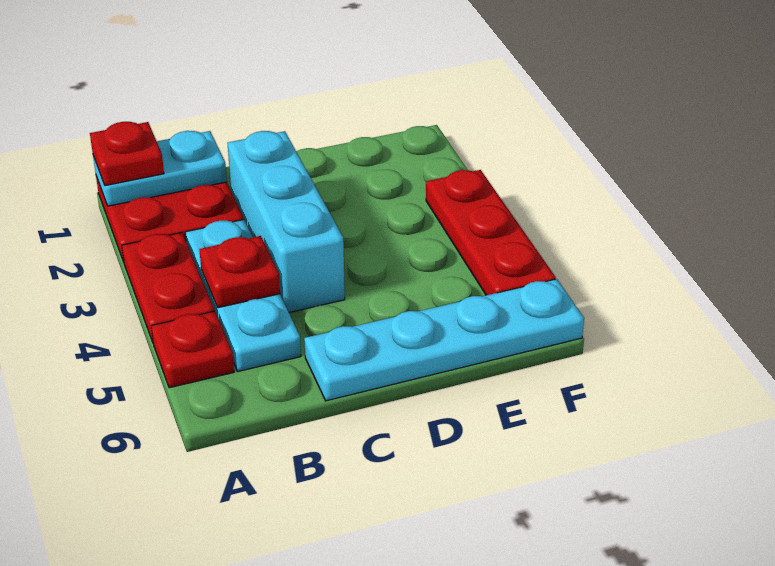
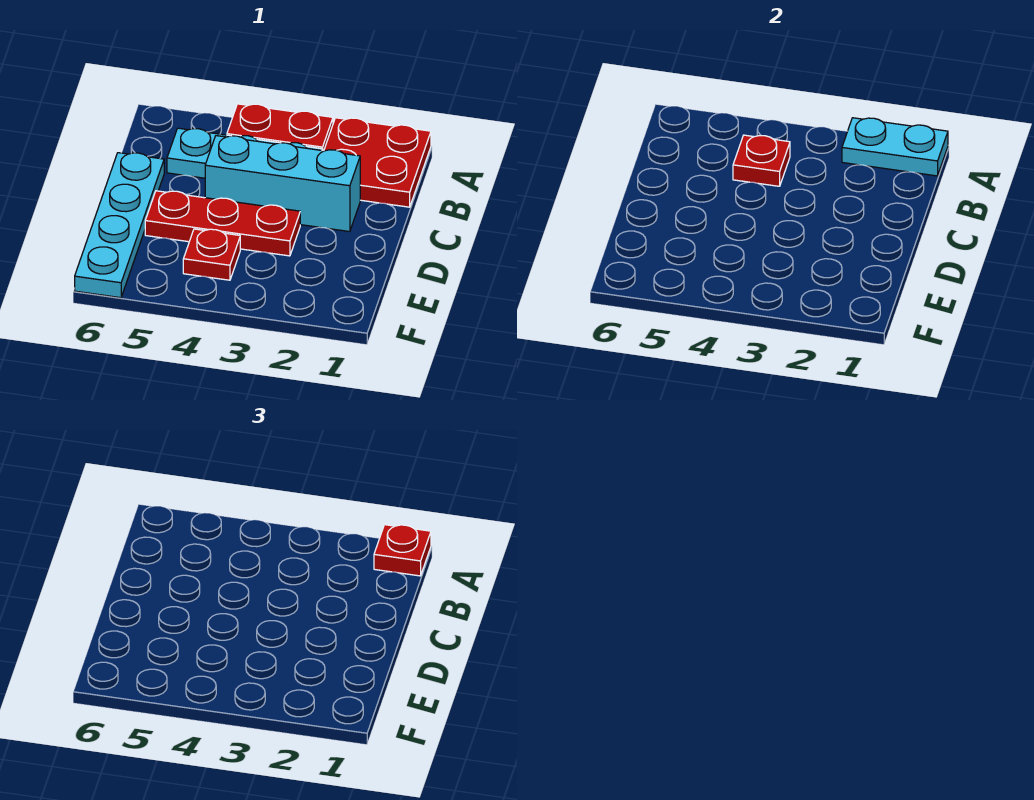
cyan plate A1:B1 level 2 -> cyan plate A1:A2 level 2
red plate A5 level 1 -> red plate E4 level 1
red plate F3:F5 level 1 -> red plate D3:D5 level 1

